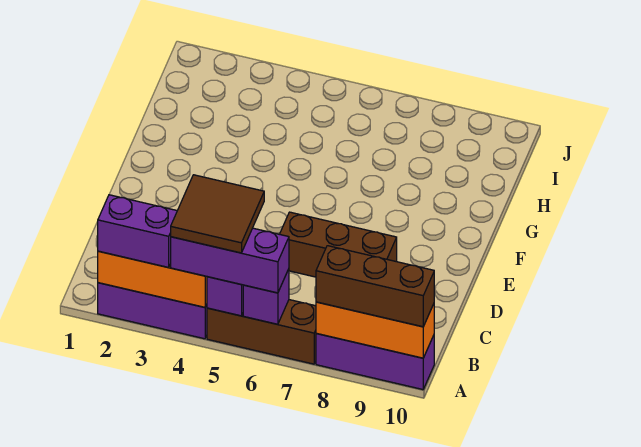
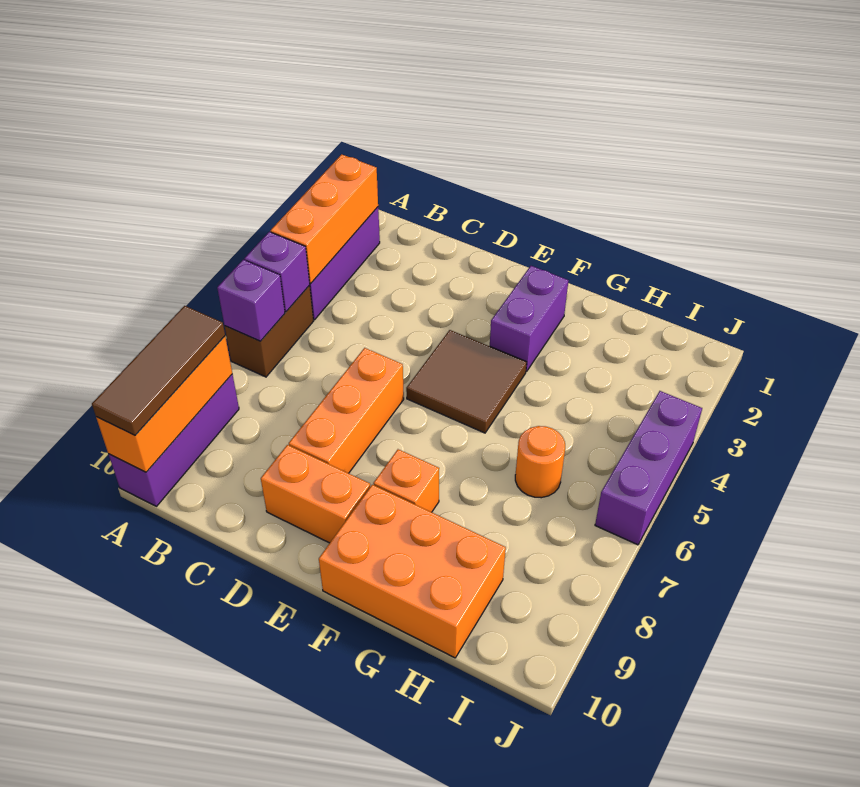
purple brick A2:A3 level 3 -> purple brick F2:F3 level 1
purple brick A4:A6 level 3 -> purple brick J4:J6 level 1
brown tile A4:B5 level 4 -> brown tile E4:F5 level 1
brown brick A5:A7 level 1 -> brown brick A5:A6 level 1
brown brick A8:A10 level 3 -> brown tile A8:A10 level 3
brown brick D6:D8 level 1 -> orange brick D6:D8 level 1
none -> orange brick D9:E9 level 1
none -> orange brick F8 level 1
none -> orange brick F9:H10 level 1
none -> orange round brick H6 level 1

